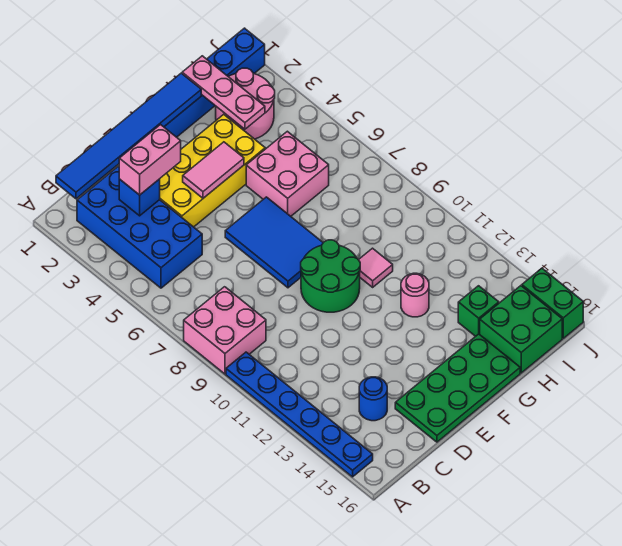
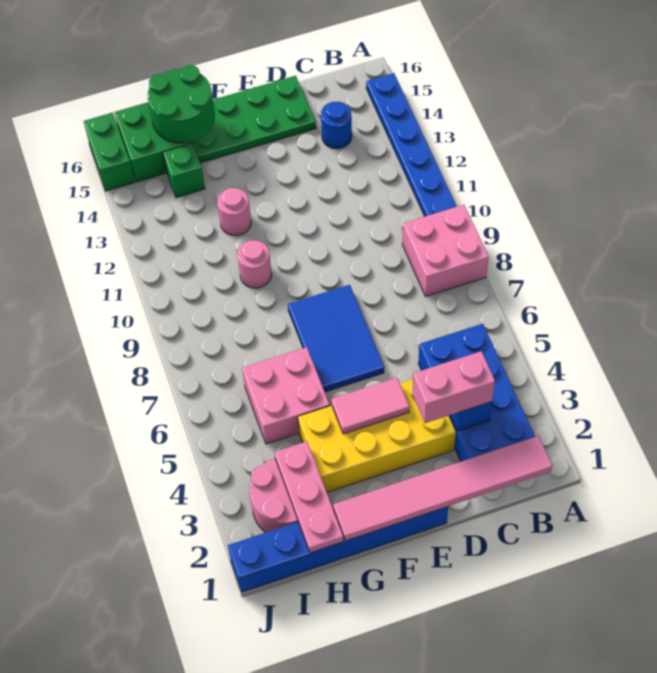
blue tile B1:G1 level 2 -> pink tile B1:G1 level 2
green round brick E9:F10 level 1 -> green round brick G15:H16 level 2
pink tile G10 level 1 -> pink round brick G10 level 1

